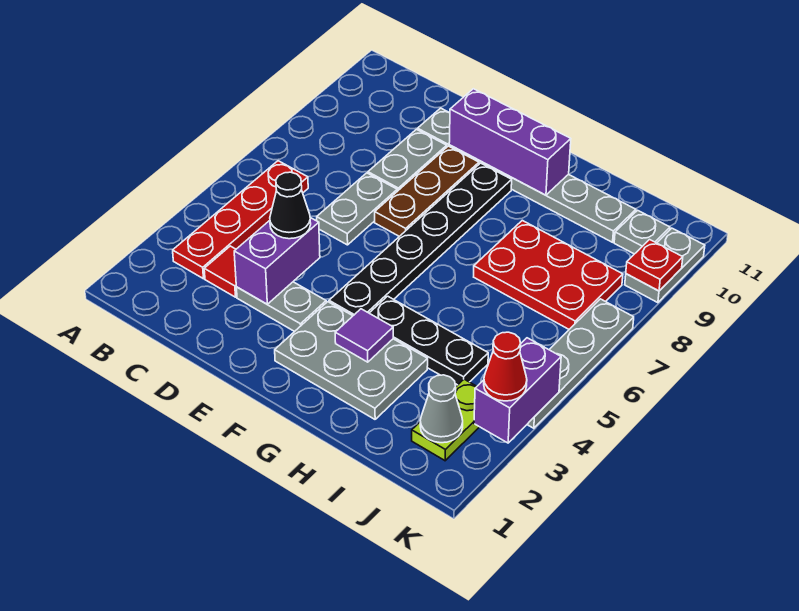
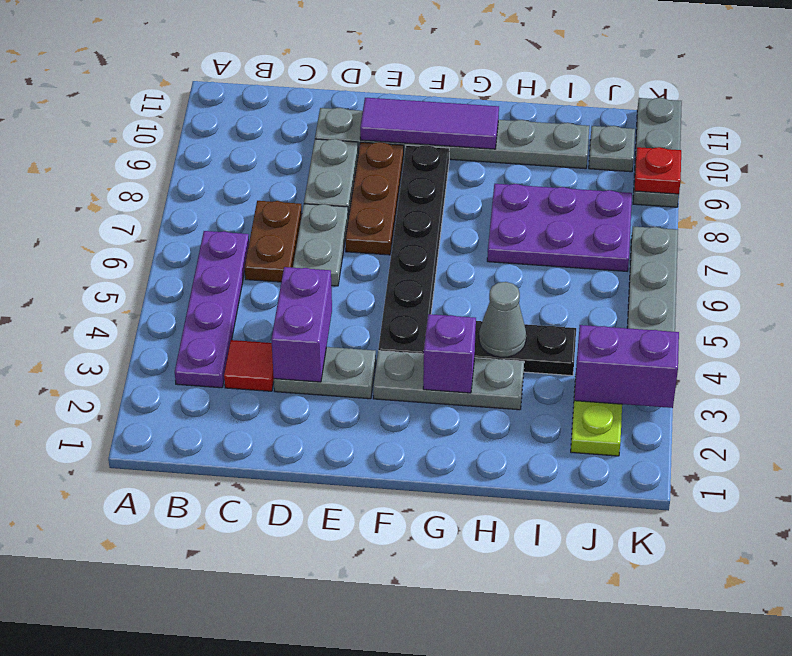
red plate B3:B6 level 1 -> purple plate B3:B6 level 1
none -> brown plate C6:C7 level 1
black cone D4 level 3 -> none
purple brick E10:G10 level 2 -> purple tile E10:G10 level 2
grey plate F2:H3 level 1 -> grey plate F3:H3 level 1
purple tile G3 level 2 -> purple brick G3 level 2
red plate H7:J8 level 1 -> purple plate H7:J8 level 1
grey cone J2 level 2 -> grey cone H4 level 2
purple brick K3:K4 level 2 -> purple brick J3:K3 level 2
red cone K3 level 3 -> none
grey plate K9:K10 level 1 -> grey plate K9:K11 level 1

